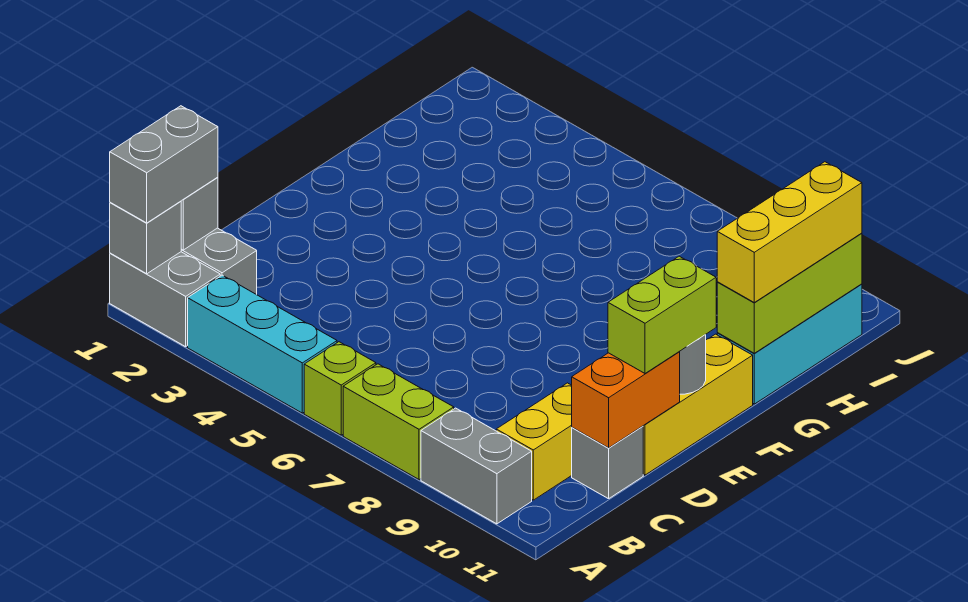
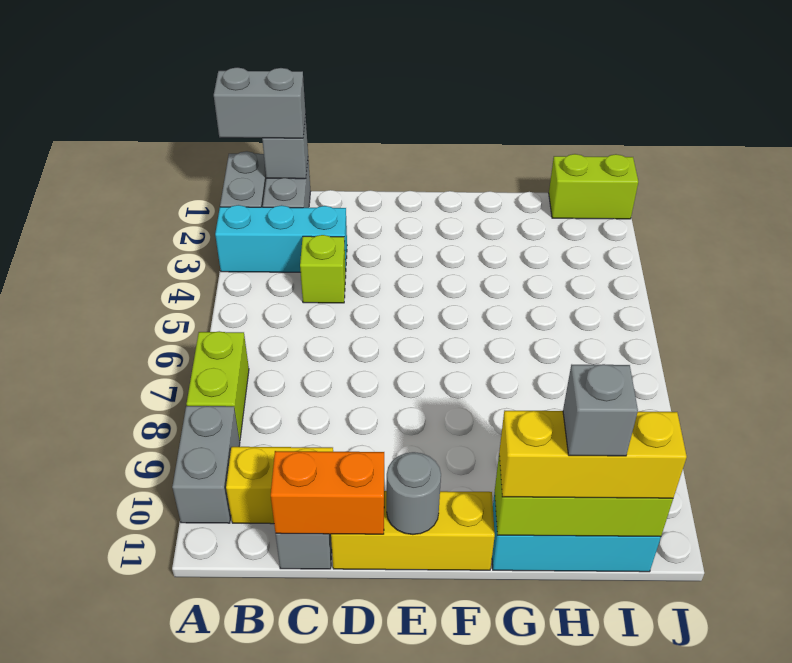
grey brick A1 level 2 -> grey brick H11 level 4
cyan brick A3:A5 level 1 -> cyan brick A3:C3 level 1
lime brick A6 level 1 -> lime brick C4 level 1
lime brick D11:E11 level 3 -> lime brick I1:J1 level 1

